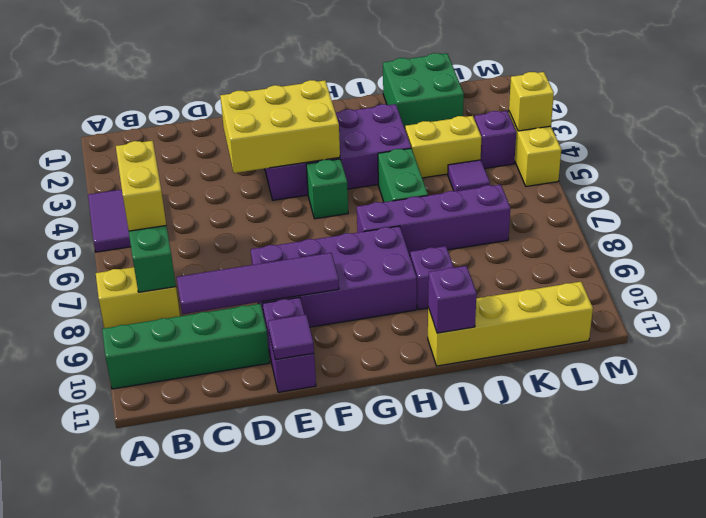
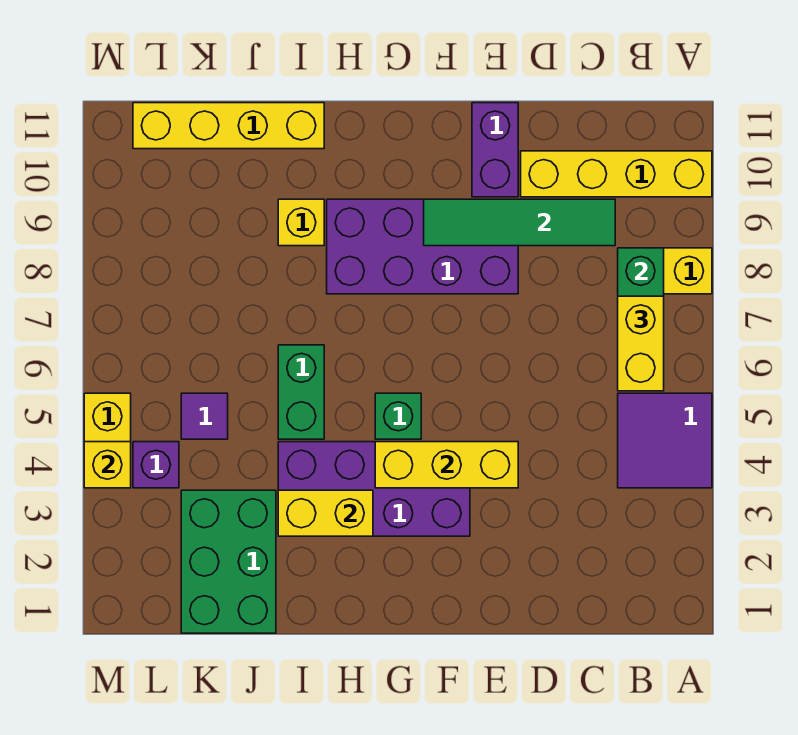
green brick A10:D10 level 1 -> yellow brick A10:D10 level 1
purple tile C9:F9 level 2 -> green tile C9:F9 level 2
yellow brick E3:G4 level 2 -> yellow brick E4:G4 level 2
purple tile E11 level 2 -> none
purple brick H7:K7 level 1 -> none
purple brick I9 level 1 -> yellow brick I9 level 1
purple brick I11 level 2 -> none
green brick J1:K2 level 1 -> green brick J1:K3 level 1
yellow brick J4:K4 level 1 -> yellow brick H3:I3 level 2

